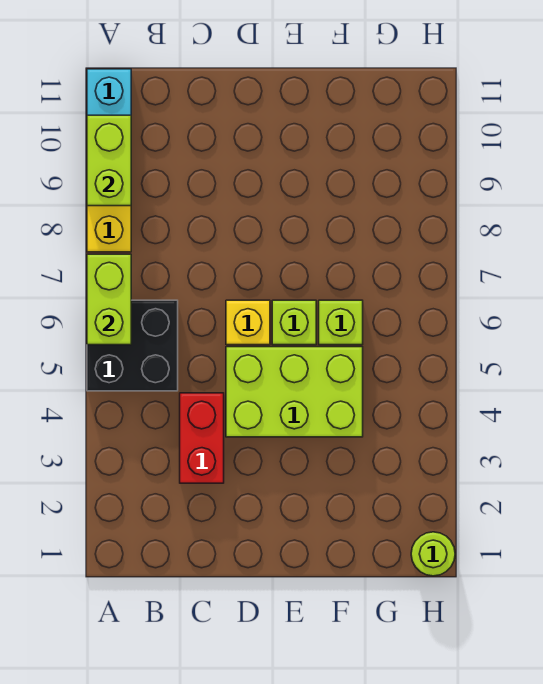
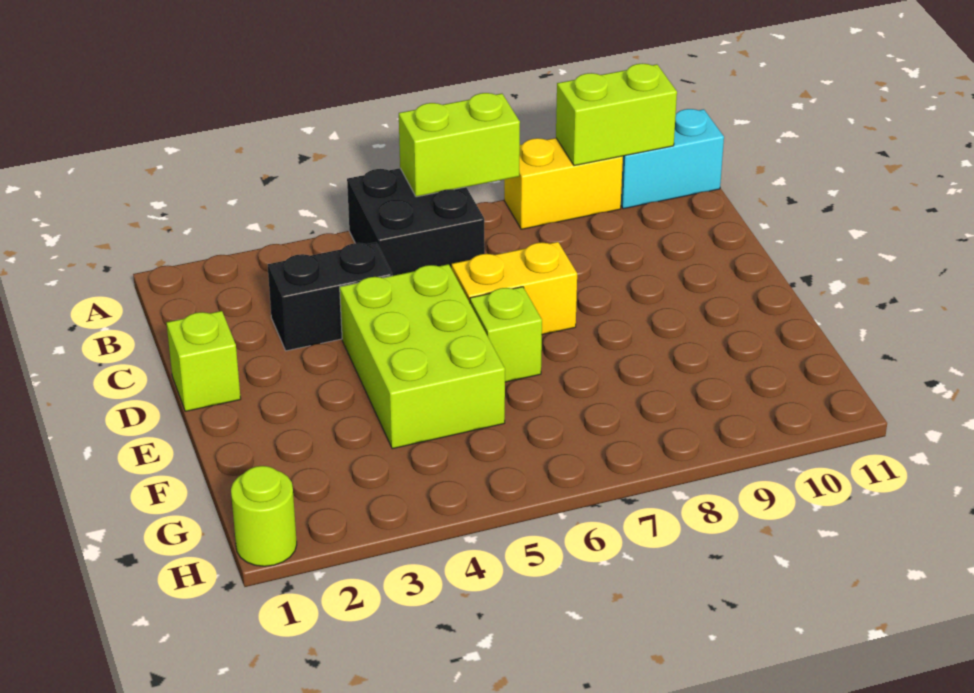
red brick C3:C4 level 1 -> black brick C3:C4 level 1
yellow brick D6 level 1 -> yellow brick D6:D7 level 1
lime brick F6 level 1 -> lime brick D1 level 1

